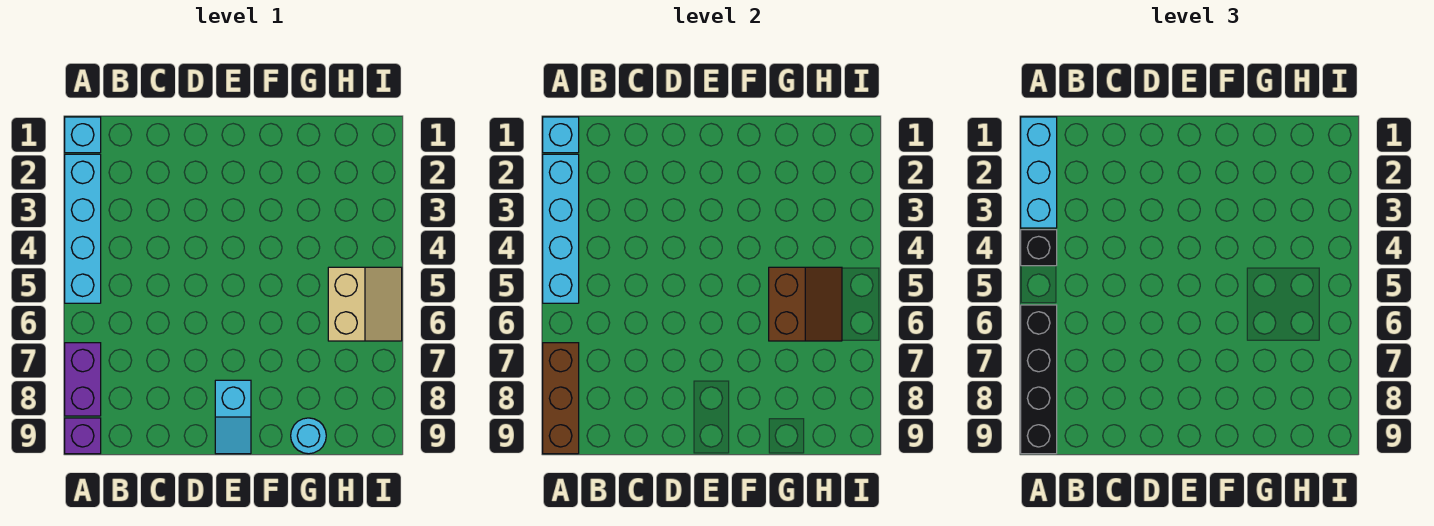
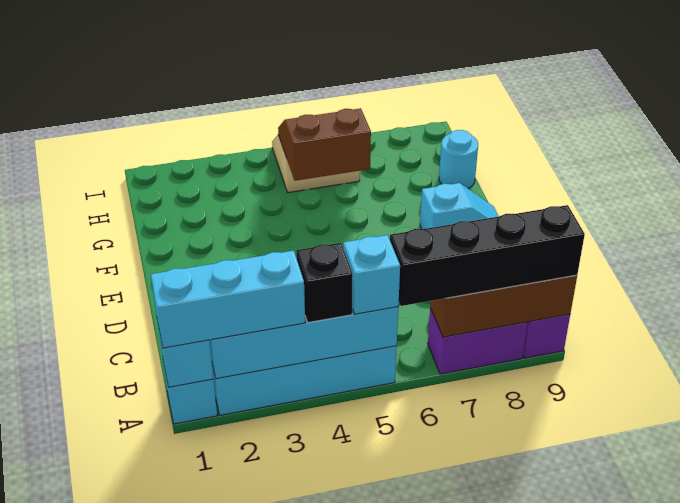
none -> cyan brick A5 level 3

